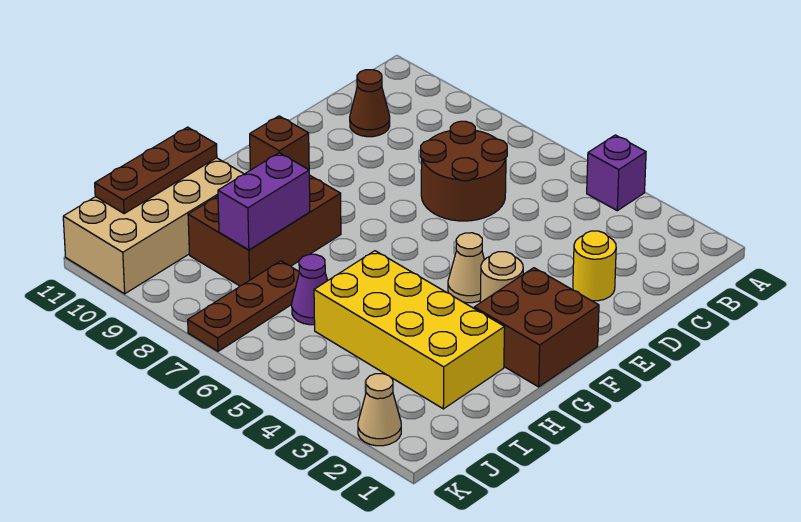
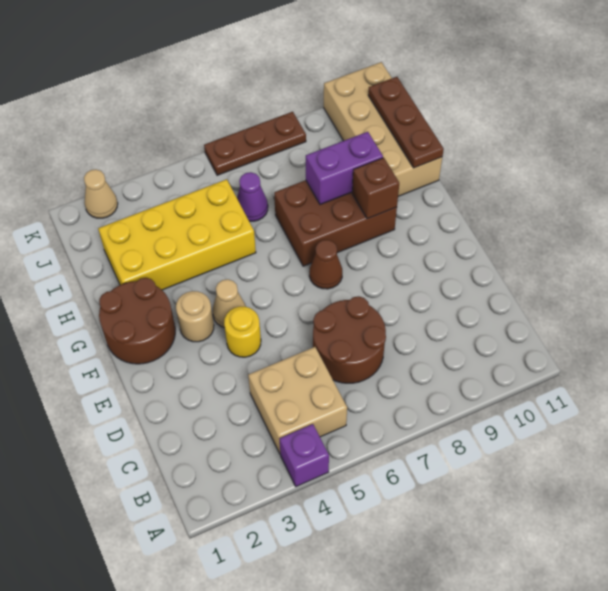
none -> tan brick B4:C5 level 1
brown cone C10 level 1 -> brown cone F7 level 1
yellow round brick D2 level 1 -> yellow round brick E4 level 1
brown brick F1:G2 level 1 -> brown round brick F1:G2 level 1
brown brick G8:I9 level 1 -> brown brick G7:H9 level 1
purple brick H8:I8 level 2 -> purple brick H8:H9 level 2
brown plate I7:K7 level 1 -> brown plate K6:K8 level 1

